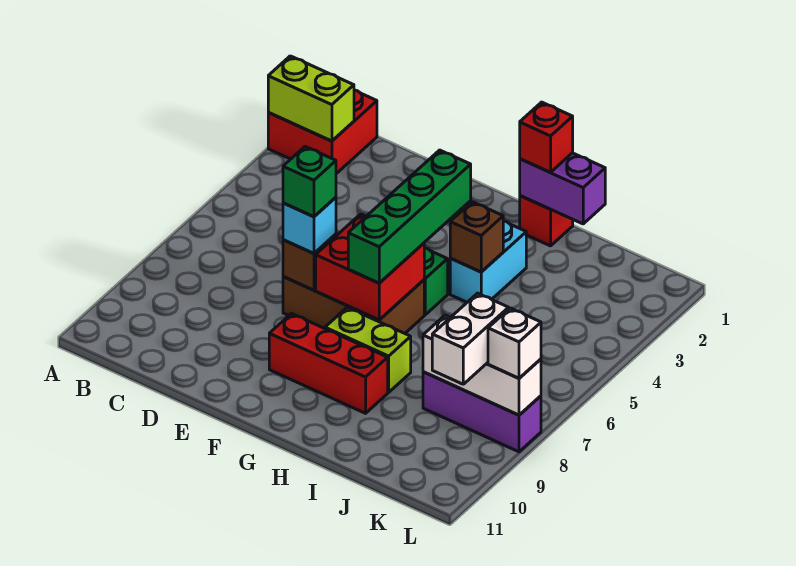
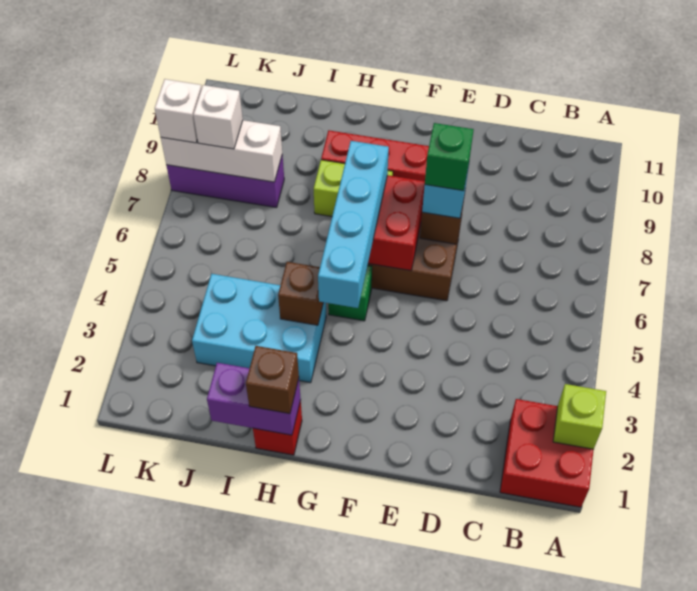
lime brick A2:B2 level 2 -> lime brick A2 level 2
green brick G4:G7 level 3 -> cyan brick G4:G7 level 3
red brick H1 level 3 -> brown brick H1 level 3
cyan brick H3:H4 level 1 -> cyan brick H3:J4 level 1
white brick K8:K9 level 3 -> white brick K8 level 3

